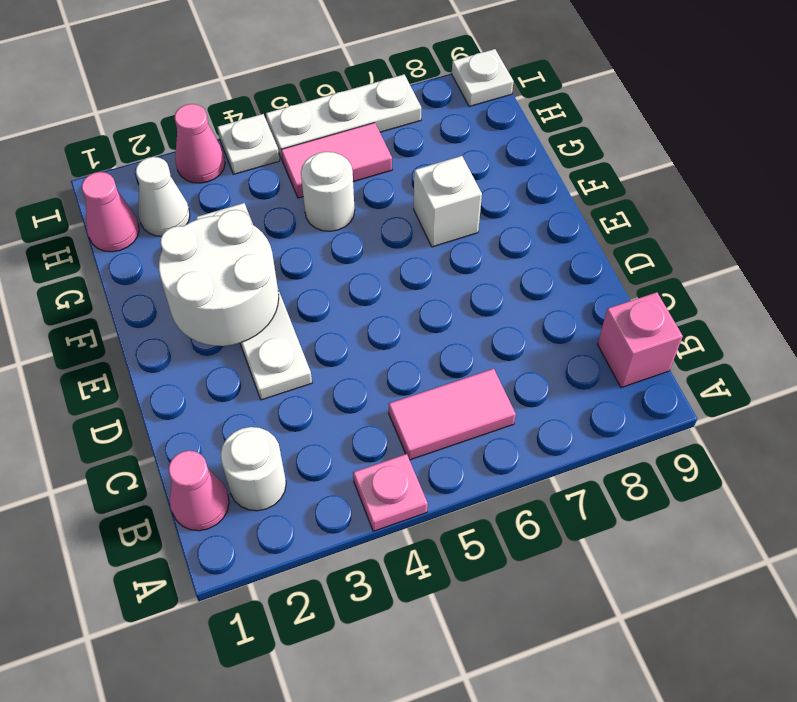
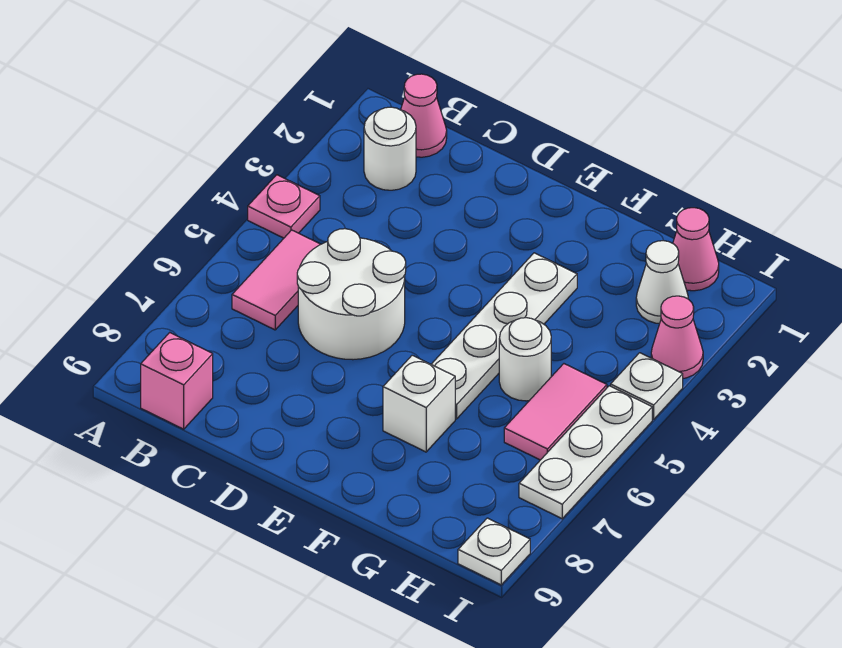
white plate D3:G3 level 1 -> white plate F3:F6 level 1
white round brick E2:F3 level 2 -> white round brick C5:D6 level 1

